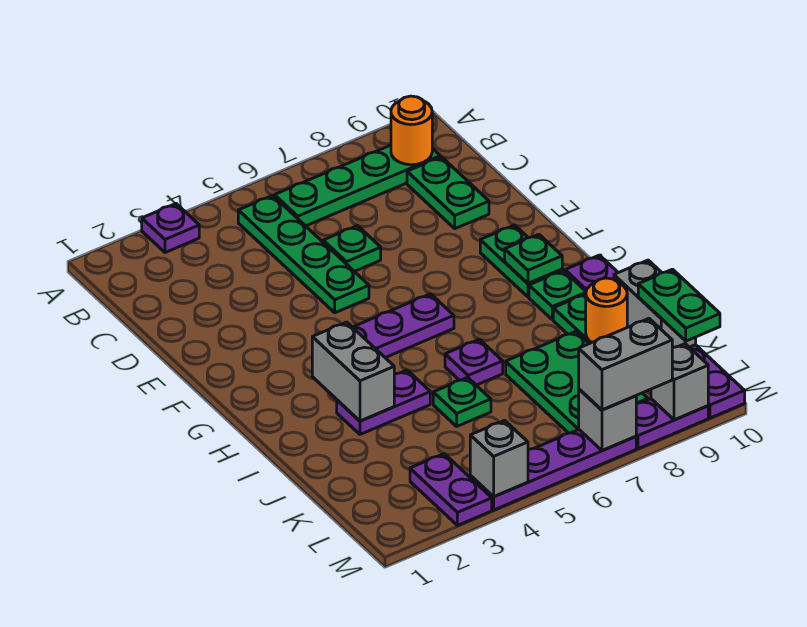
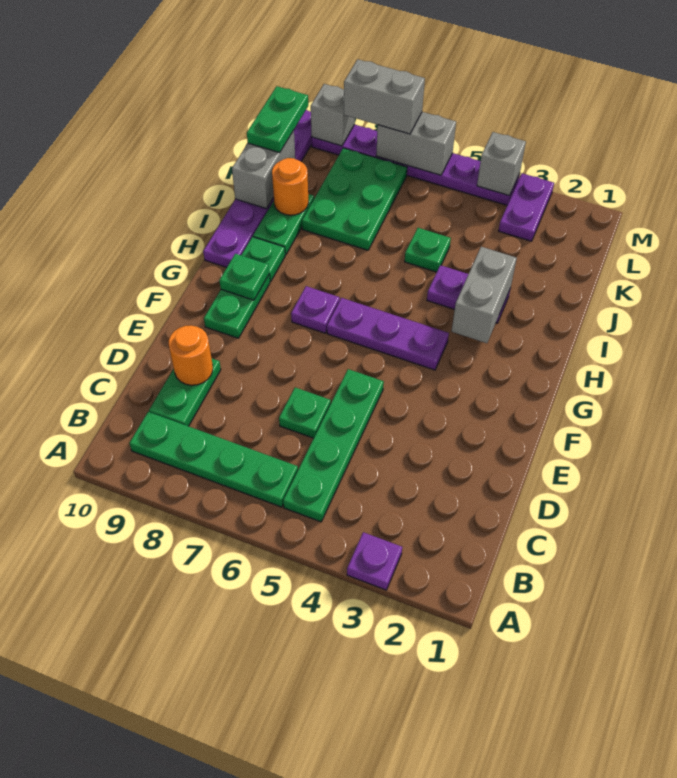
orange round brick B9 level 2 -> orange round brick D9 level 2
purple plate I6 level 1 -> purple plate G7 level 1
grey brick M7 level 2 -> grey brick M6:M7 level 2

